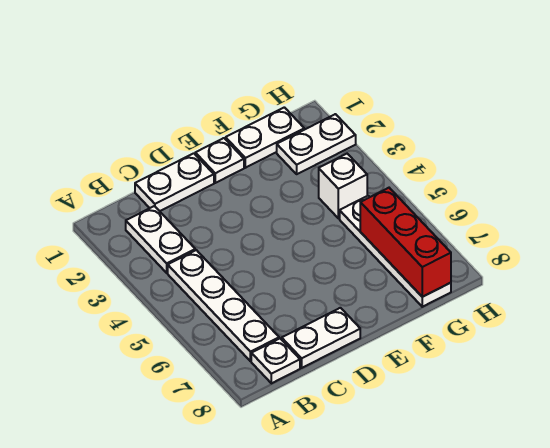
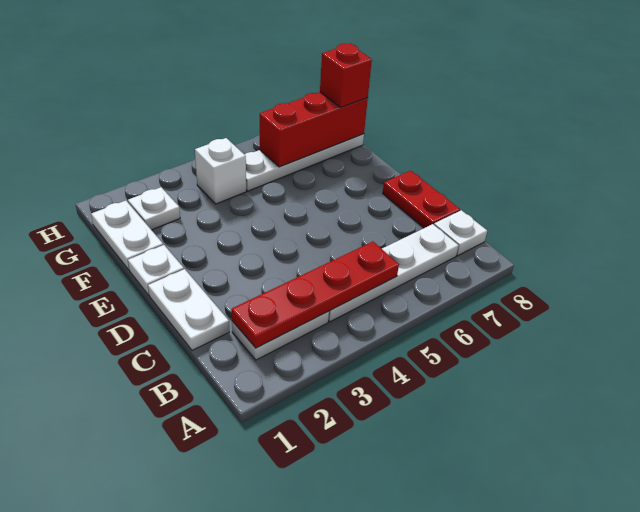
none -> red plate B2:B5 level 2
white plate C8:D8 level 1 -> red plate C8:D8 level 1
white plate G2:H2 level 1 -> white plate G2 level 1
none -> red brick G8 level 3

